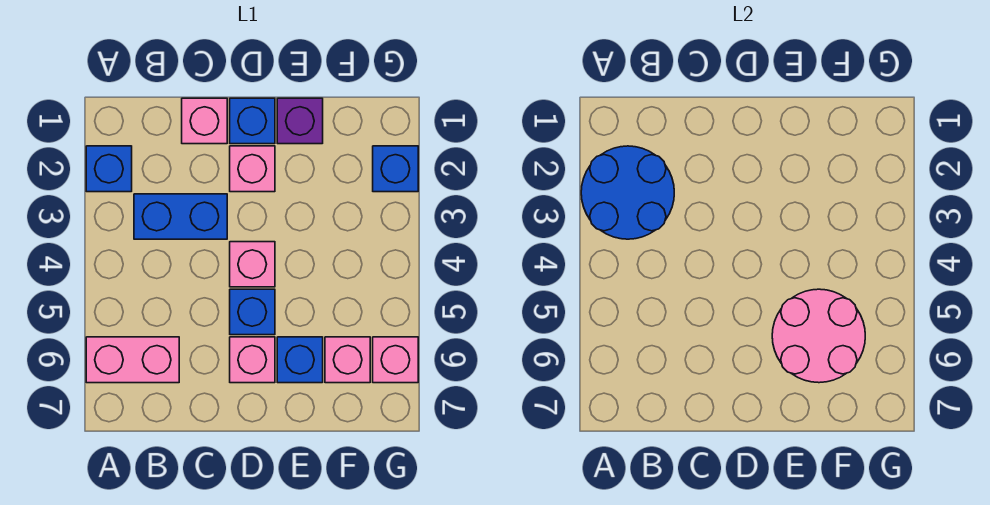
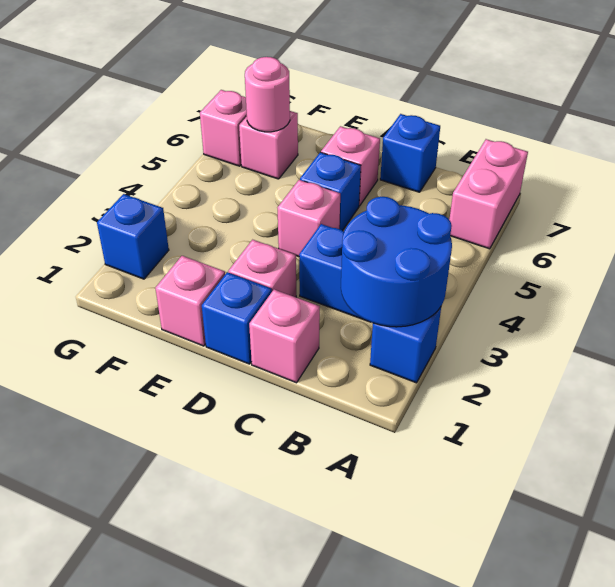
pink brick A6:B6 level 1 -> pink brick A6:A7 level 1
purple brick E1 level 1 -> pink brick E1 level 1
pink round brick E5:F6 level 2 -> pink round brick F6 level 2
blue brick E6 level 1 -> blue brick C7 level 1

